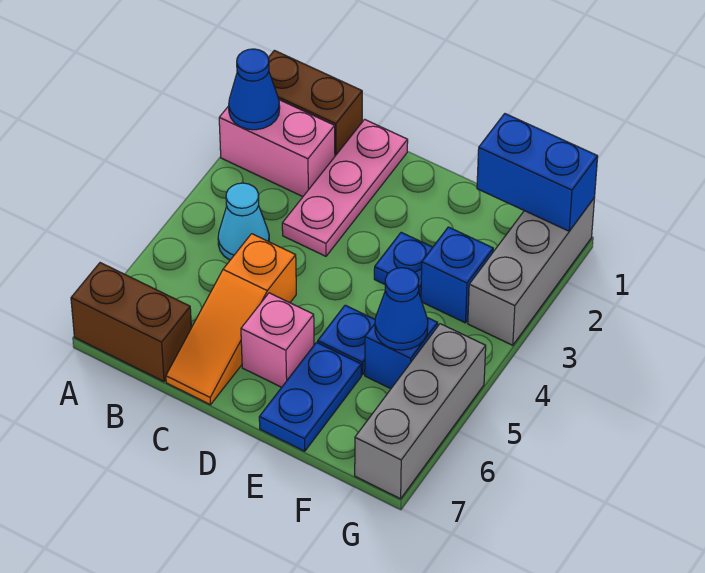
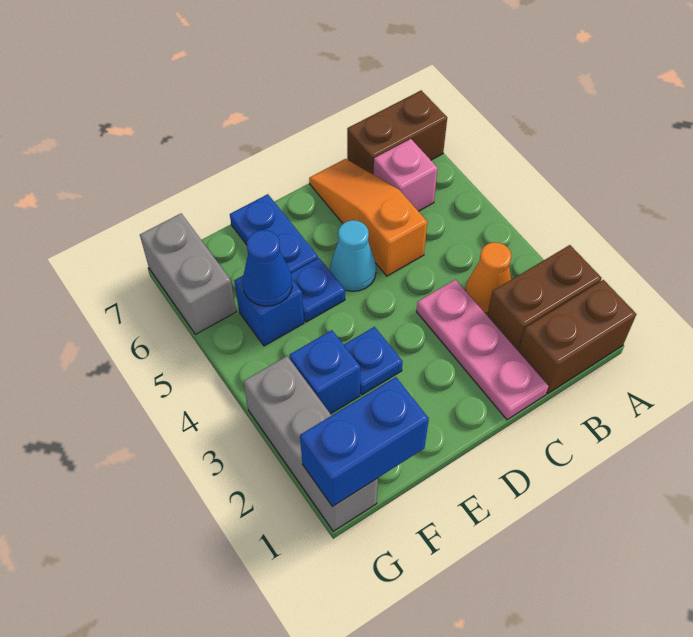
pink brick A2:B2 level 1 -> brown brick A2:B2 level 1
blue cone A2 level 2 -> none
none -> orange cone B3 level 1
cyan cone B4 level 1 -> cyan cone D5 level 1
pink brick D6 level 1 -> pink brick B6 level 1
grey brick G5:G7 level 1 -> grey brick G6:G7 level 1

